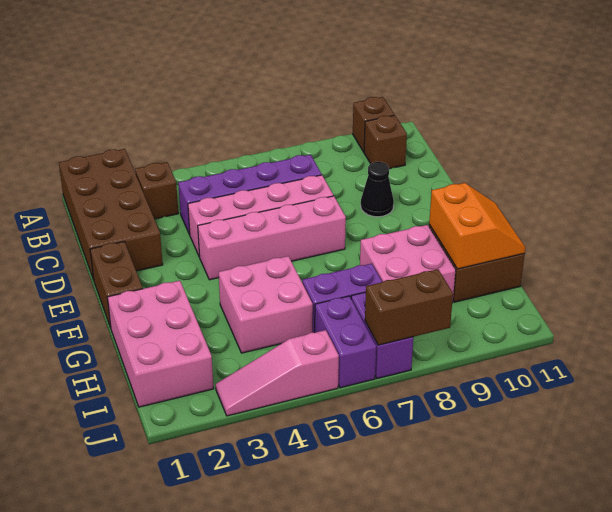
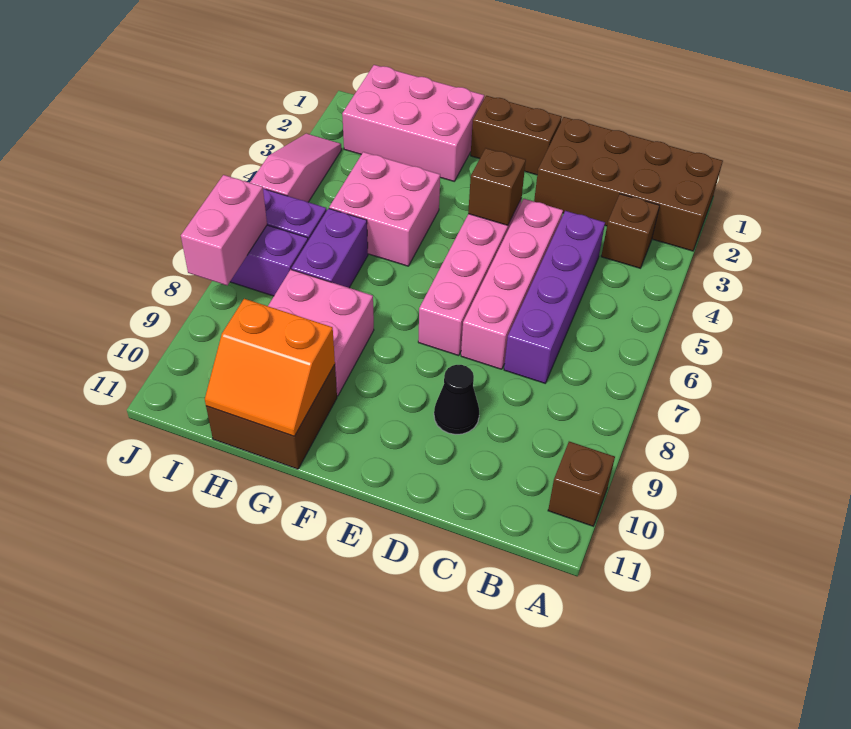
brown brick B10 level 1 -> brown brick E4 level 2
brown brick J7:J8 level 2 -> pink brick J7:J8 level 2

